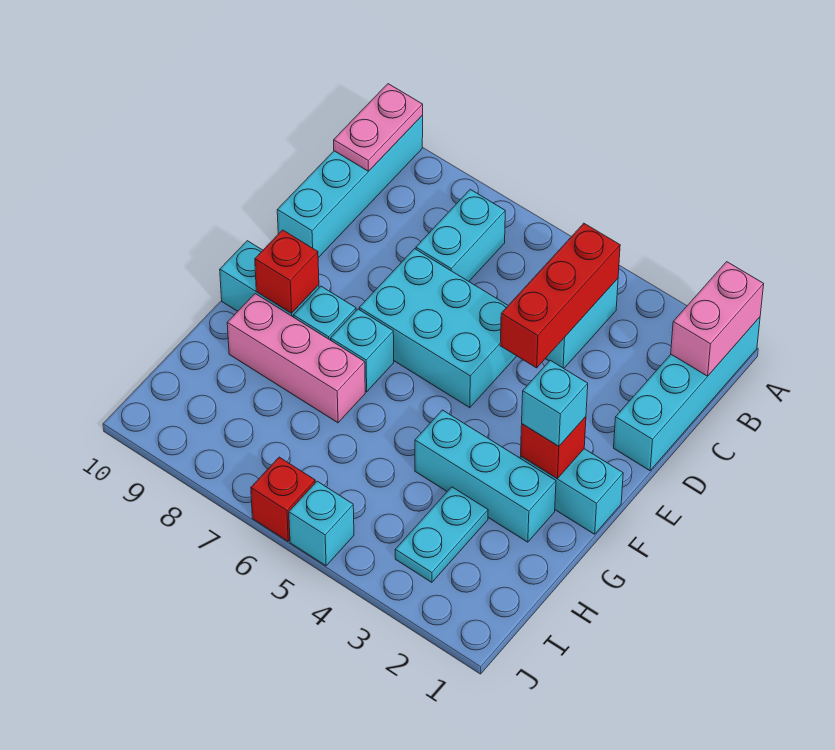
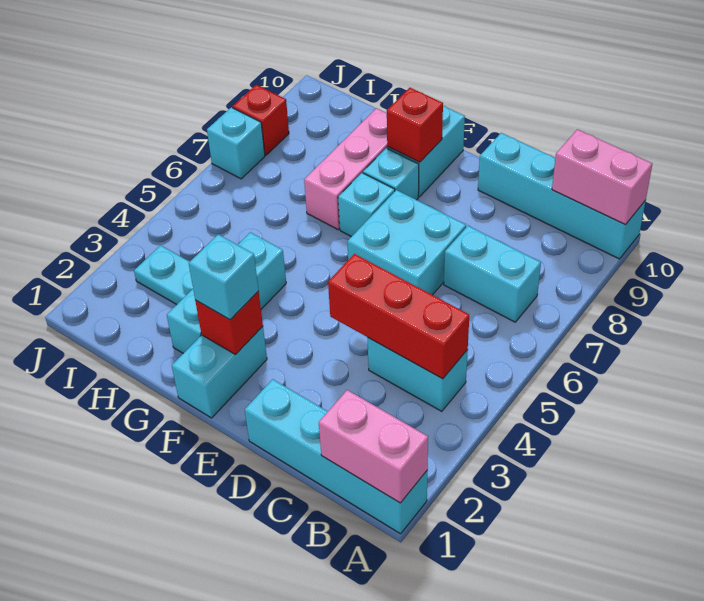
pink plate A10:B10 level 2 -> pink brick A10:B10 level 2
cyan brick D5:E7 level 1 -> cyan brick D6:E7 level 1
cyan brick J5 level 1 -> cyan brick J7 level 1
red brick J6 level 1 -> red brick J8 level 1

